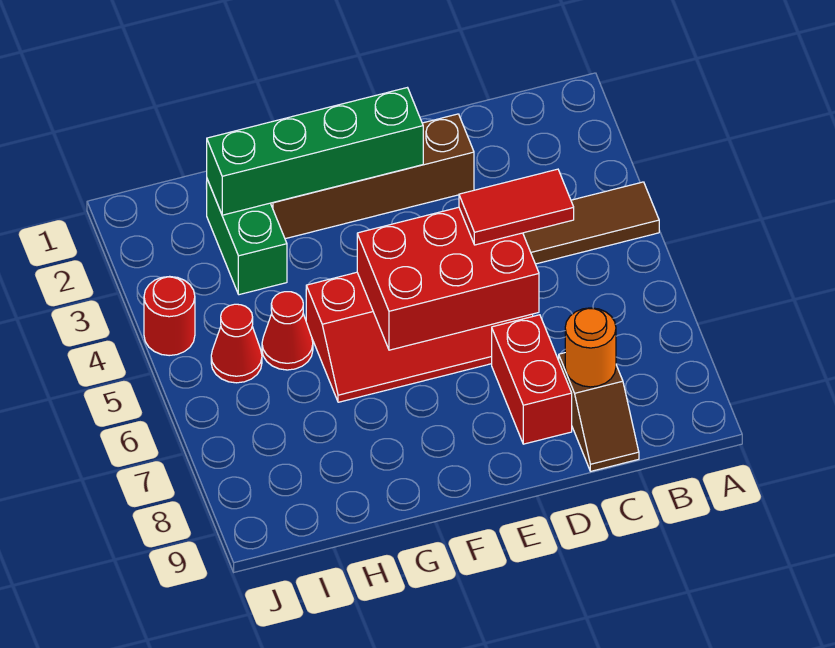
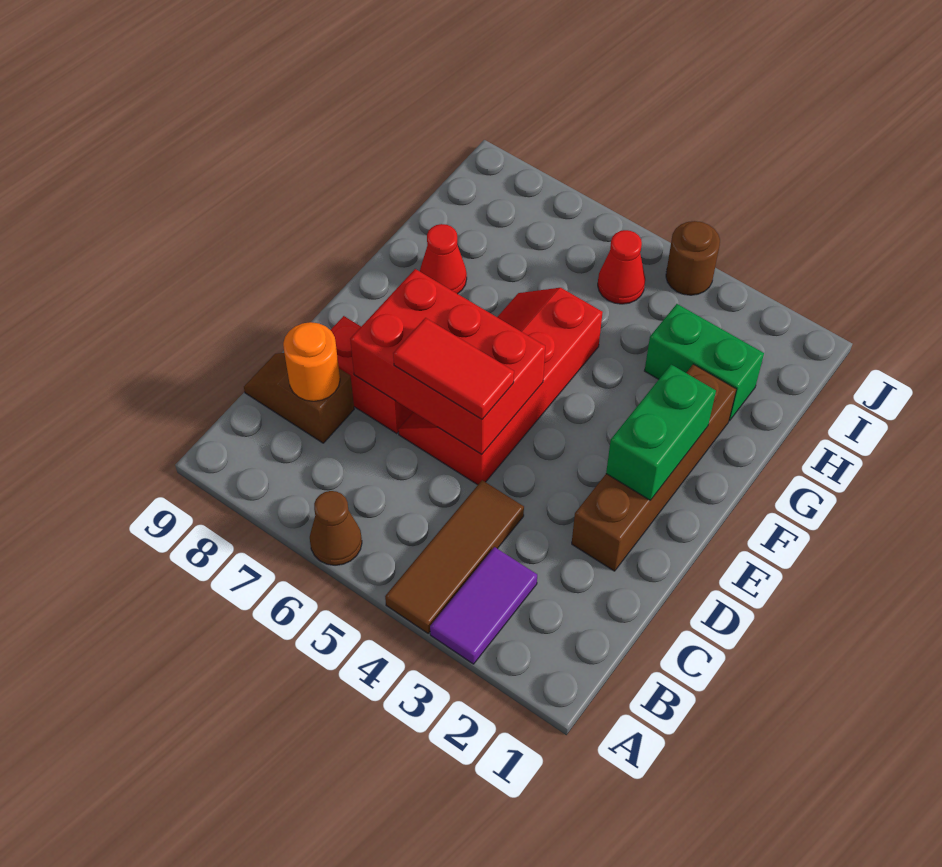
none -> purple tile A3:B3 level 1
none -> brown cone A6 level 1
red tile C5:D5 level 3 -> red tile D5:D6 level 3
red brick D5:F6 level 2 -> red brick D5:E7 level 2
green brick E2:H2 level 2 -> green brick E2:F2 level 2
red cone H5 level 1 -> red cone G8 level 1
red round brick J4 level 1 -> brown round brick J4 level 1

